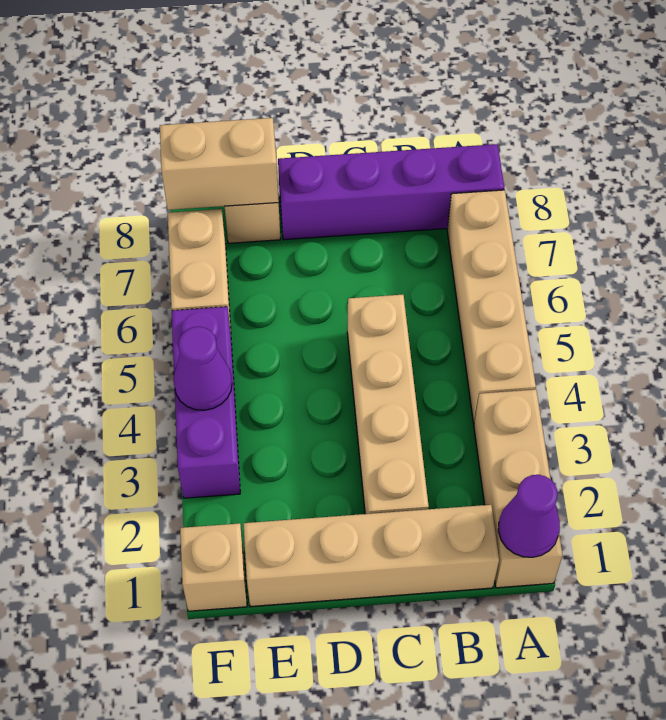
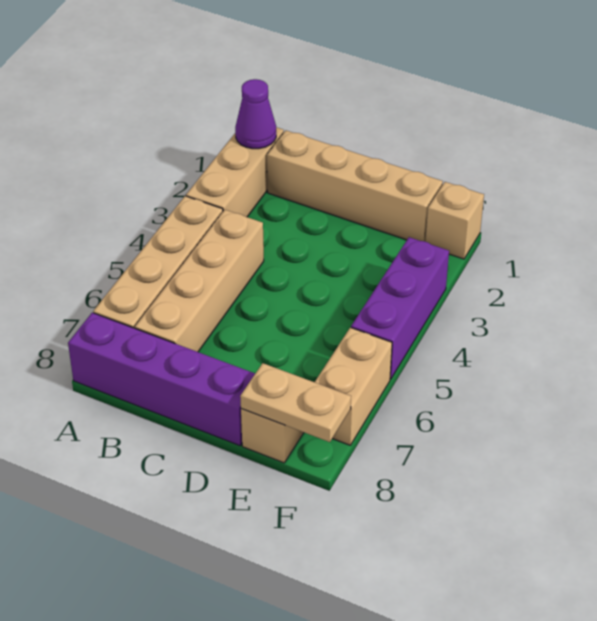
tan brick C2:C5 level 1 -> tan brick B4:B7 level 1
tan brick E8:F8 level 2 -> tan plate E8:F8 level 2
purple cone F4 level 2 -> none

